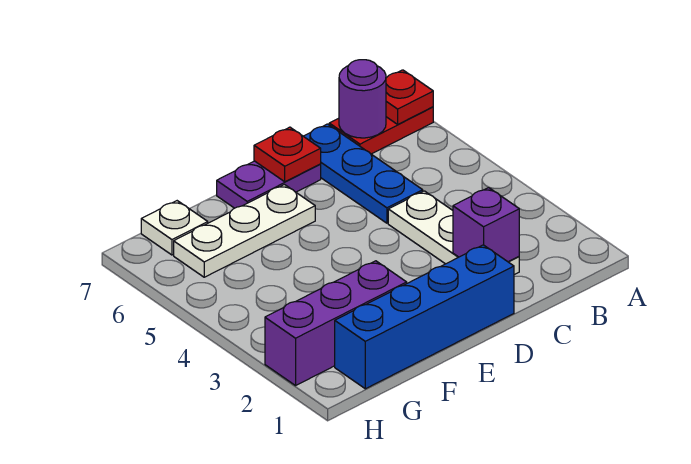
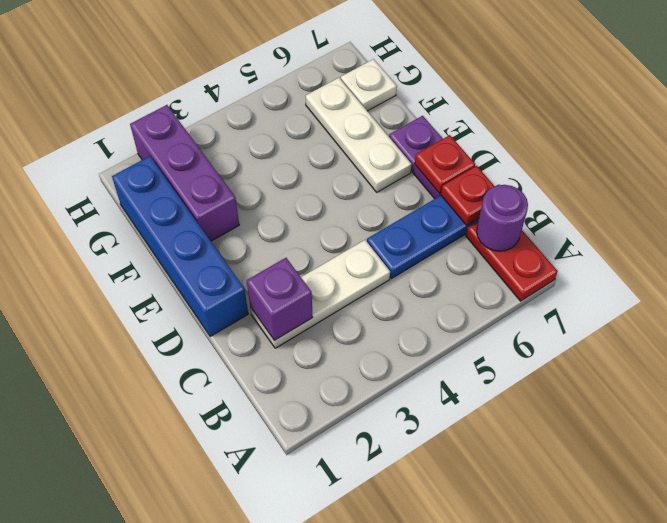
red plate A7 level 2 -> red plate C7 level 2

